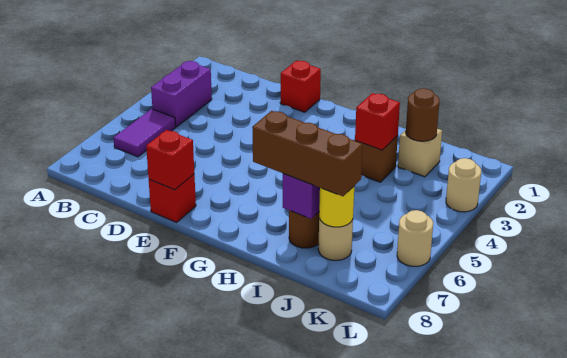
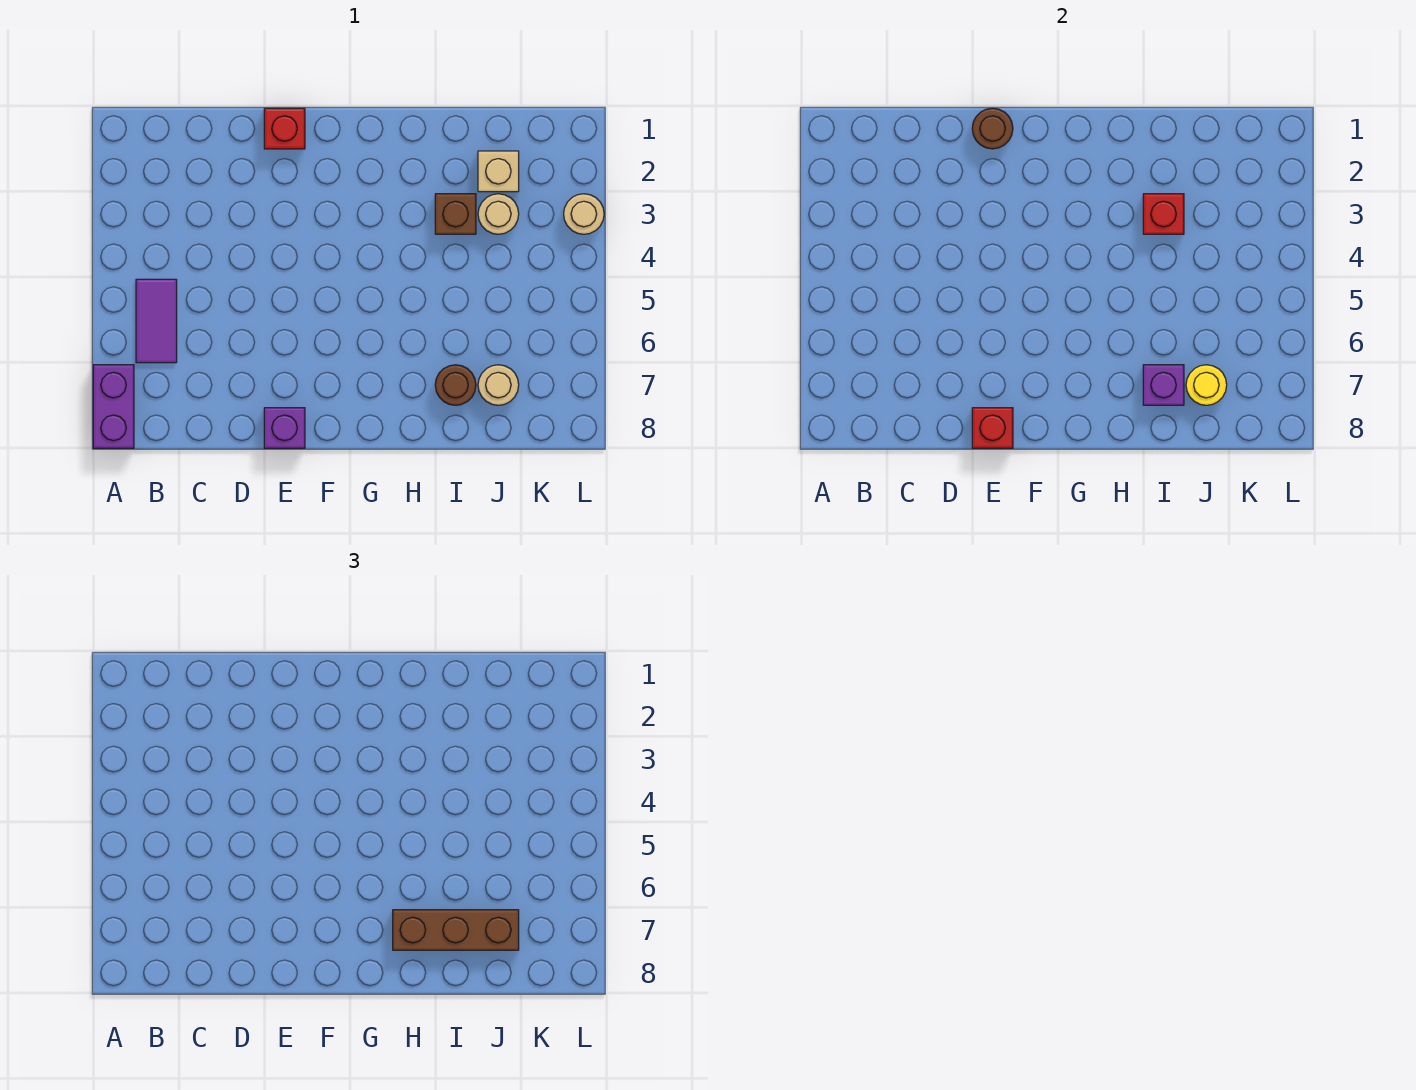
purple brick B3:B4 level 1 -> purple brick A7:A8 level 1
red brick E8 level 1 -> purple brick E8 level 1
brown round brick J2 level 2 -> brown round brick E1 level 2
tan round brick L6 level 1 -> tan round brick J3 level 1

